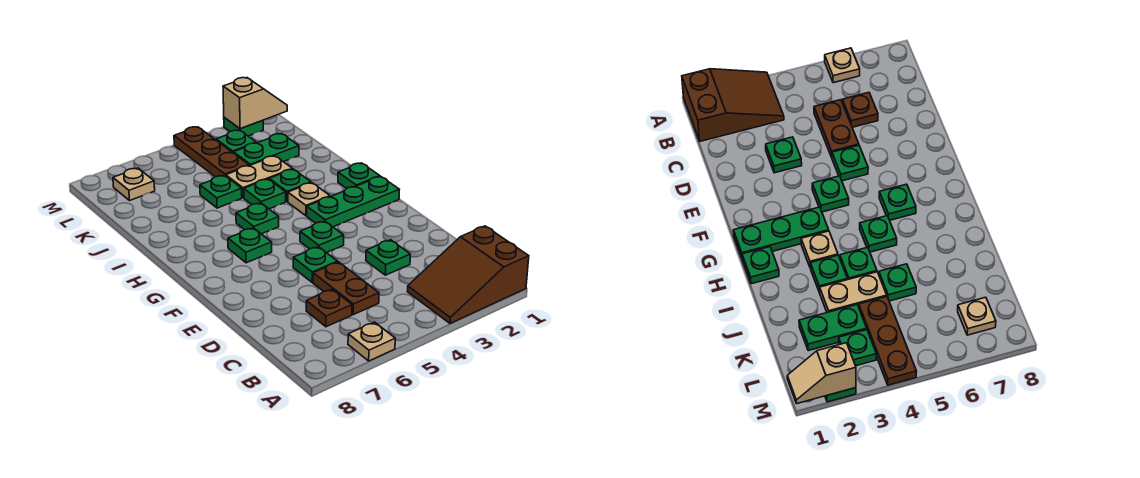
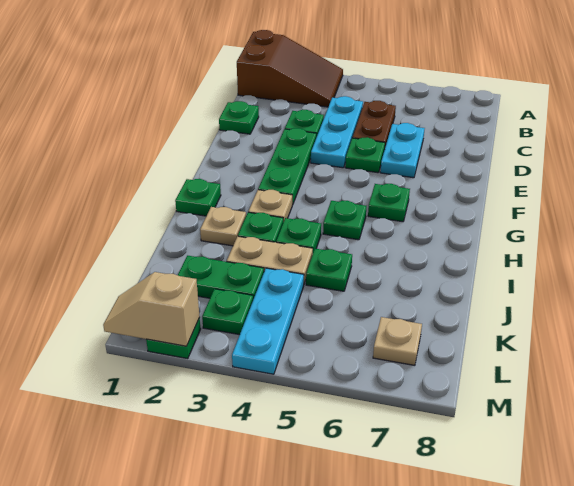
tan plate A6 level 1 -> tan plate I2 level 1
none -> cyan plate C4:E4 level 1
brown plate C6 level 1 -> none
none -> cyan plate D6:E6 level 1
green plate F4 level 1 -> green plate D1 level 1
green plate G1:G3 level 1 -> green plate E3:G3 level 1
brown plate K4:M4 level 1 -> cyan plate K4:M4 level 1

